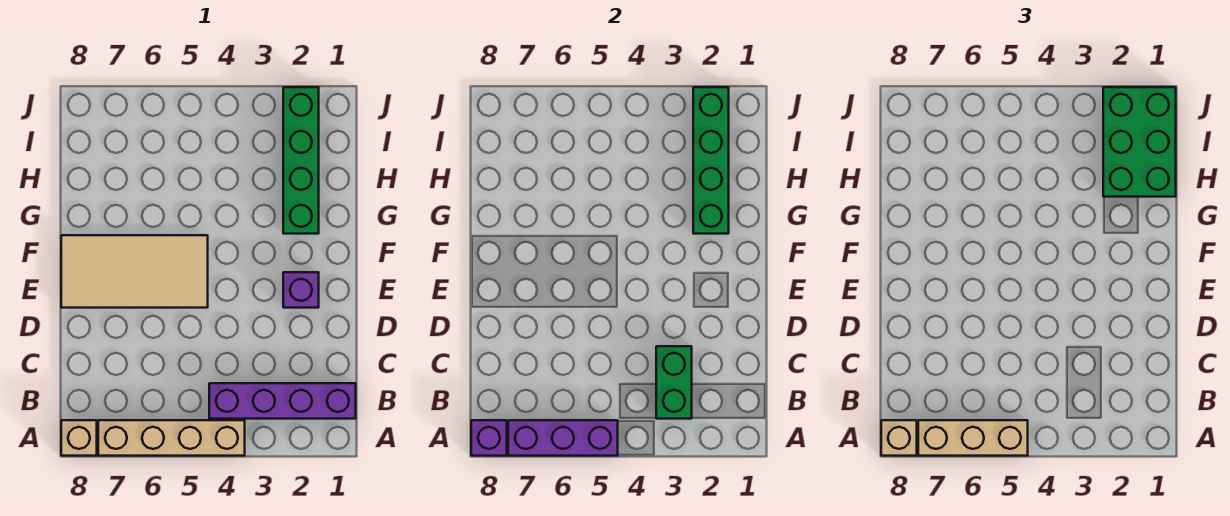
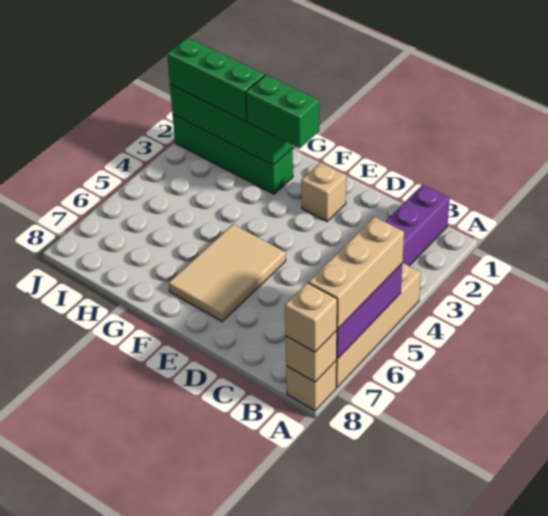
purple brick A8 level 2 -> tan brick A8 level 2
green brick B3:C3 level 2 -> green brick F2:G2 level 3
purple brick E2 level 1 -> tan brick E2 level 1
tan tile E5:F8 level 1 -> tan tile E5:F7 level 1
green brick H1:J2 level 3 -> green brick H2:J2 level 3

